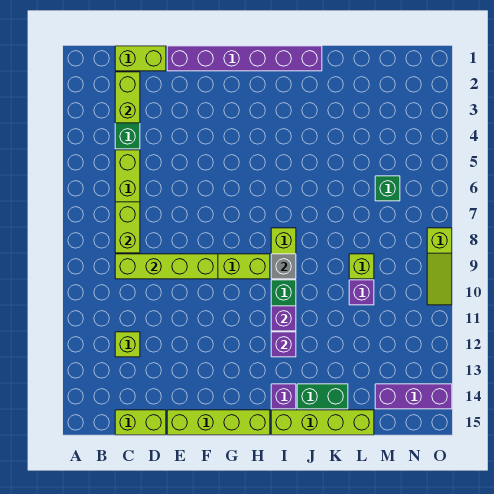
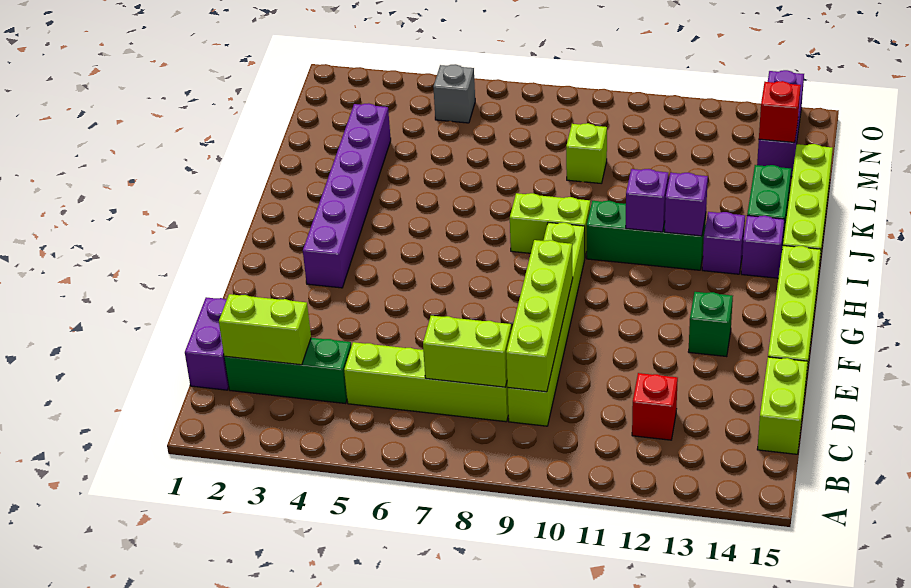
lime brick C1:D1 level 1 -> purple brick C1:D1 level 1
lime brick C12 level 1 -> red brick C12 level 1
purple brick E1:J1 level 1 -> purple brick G3:L3 level 1
grey brick I9 level 2 -> grey brick N5 level 1
purple brick L10 level 1 -> purple brick I13 level 1
green brick M6 level 1 -> green brick F13 level 1
none -> red brick M14 level 2
lime slope O8:O10 level 1 top 8 -> none

